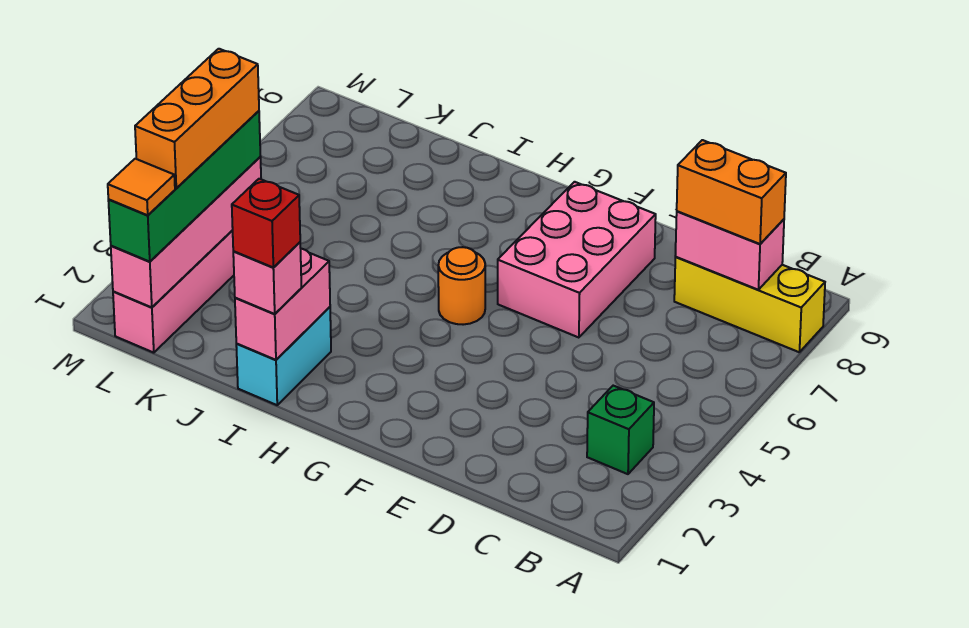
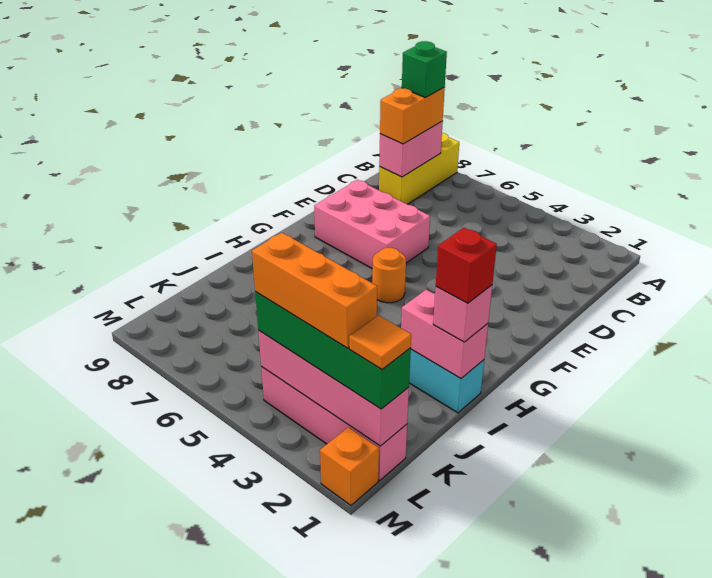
green brick B3 level 1 -> green brick B8 level 4
none -> orange brick M1 level 1

